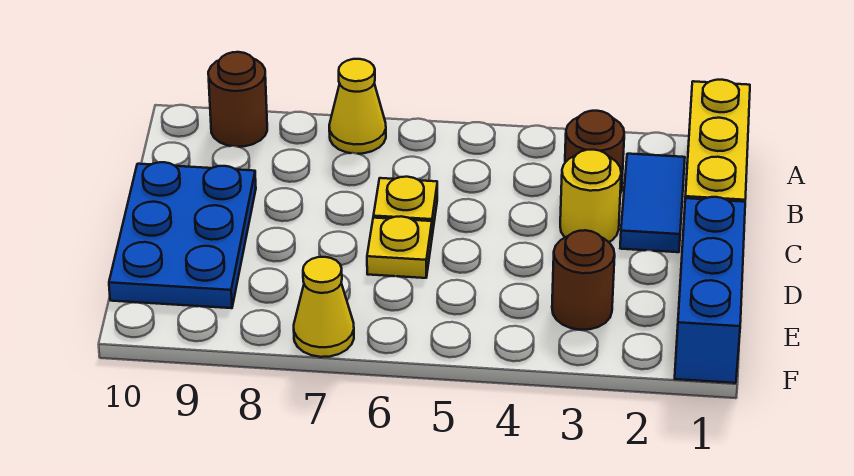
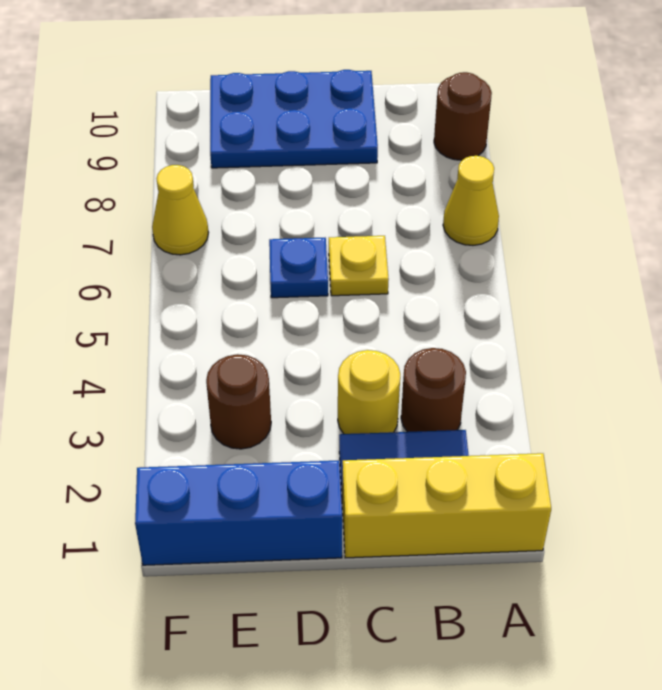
yellow plate D6 level 1 -> blue plate D6 level 1

